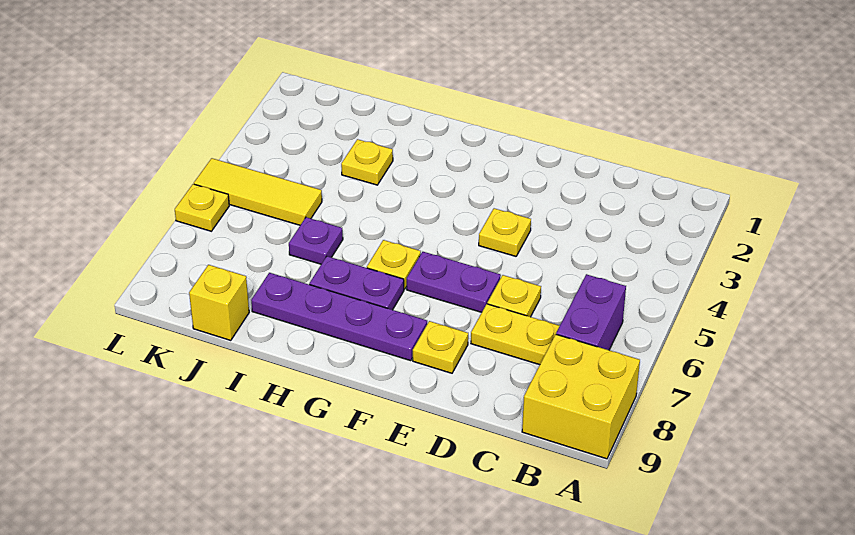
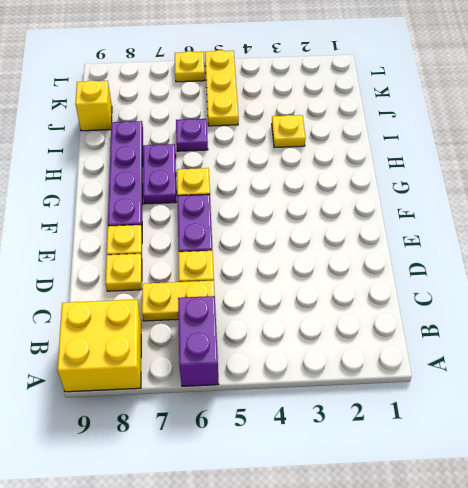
purple brick B6:B7 level 1 -> purple brick A6:B6 level 1
yellow plate C7:D7 level 1 -> yellow plate C6:C7 level 1
yellow plate E4 level 1 -> yellow plate D8 level 1
yellow tile J5:L5 level 1 -> yellow plate J5:L5 level 1

